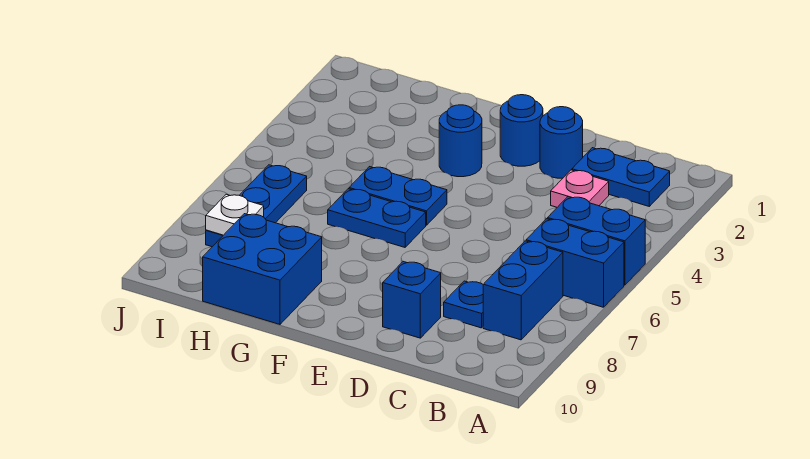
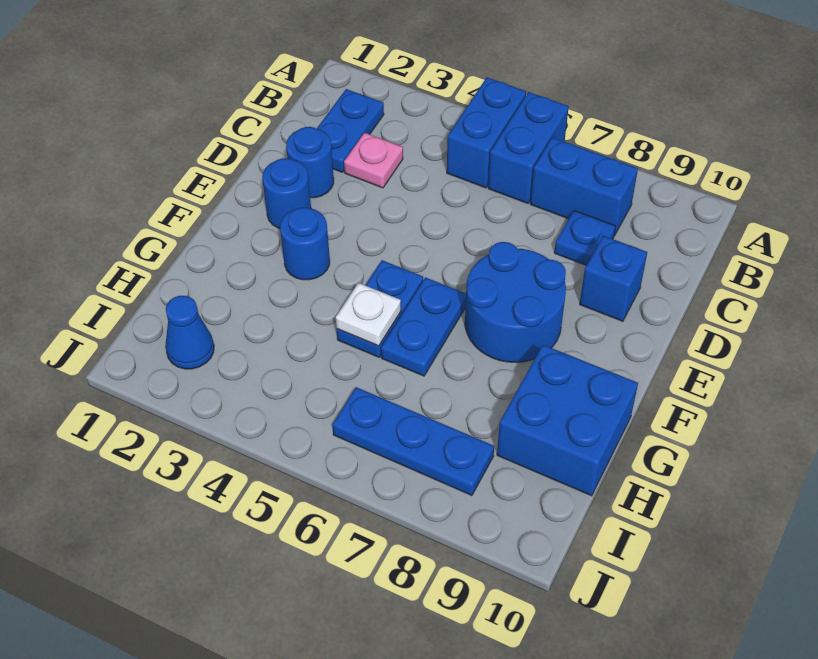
none -> blue round brick E7:F8 level 1
none -> blue cone I2 level 1
white plate I8 level 2 -> white plate G5 level 2

